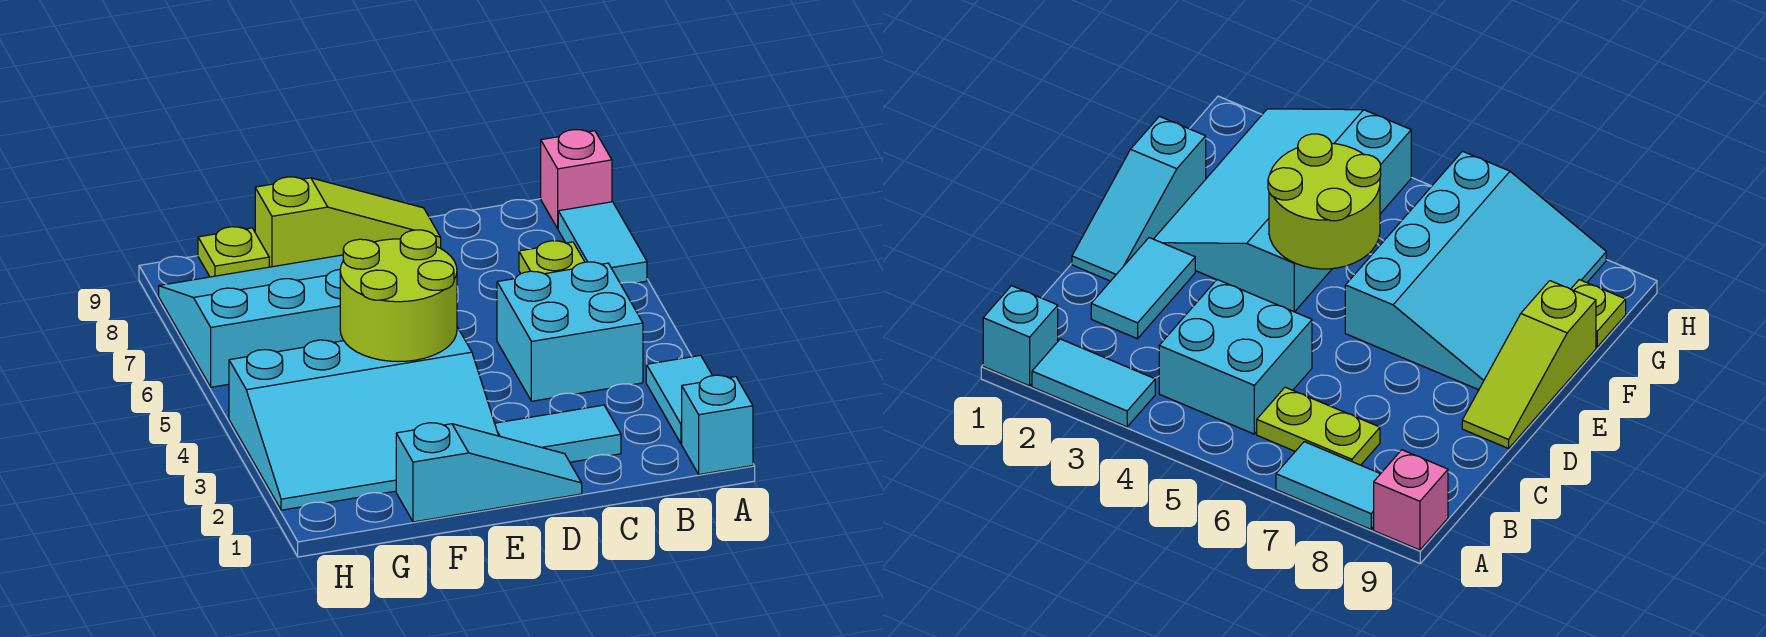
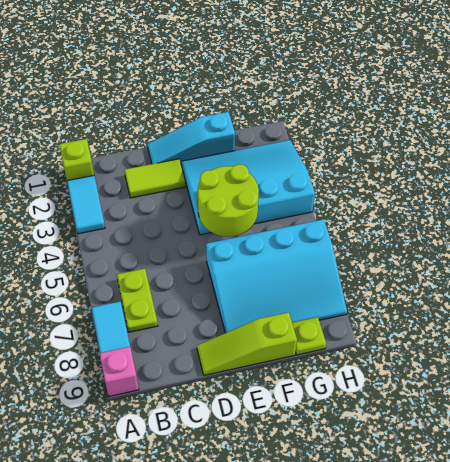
cyan brick A1 level 1 -> lime brick A1 level 1
cyan brick B4:C5 level 1 -> none
cyan tile C2:D2 level 1 -> lime tile C2:D2 level 1

